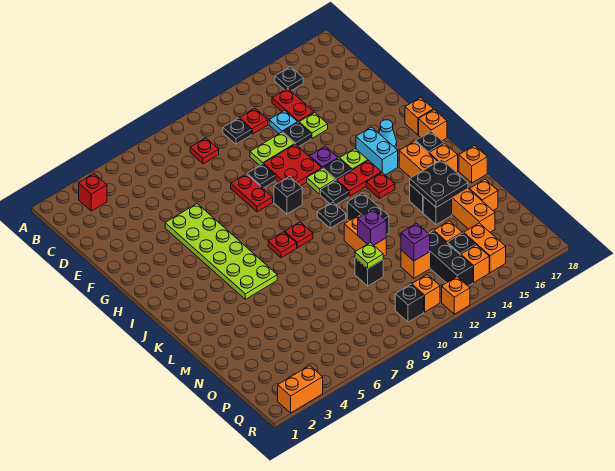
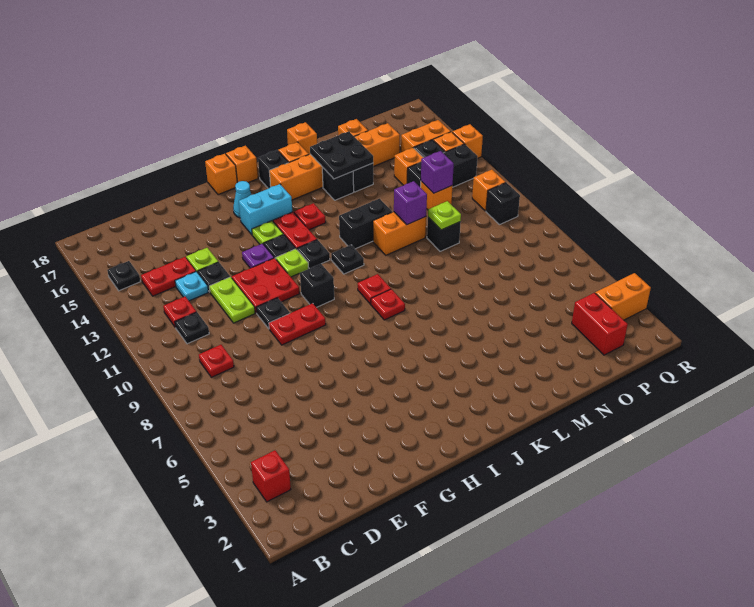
lime plate F5:K6 level 1 -> none
none -> red brick P2:P3 level 1
orange brick R2:R3 level 1 -> orange brick Q3:R3 level 1
orange brick R12 level 1 -> orange brick R14 level 1

